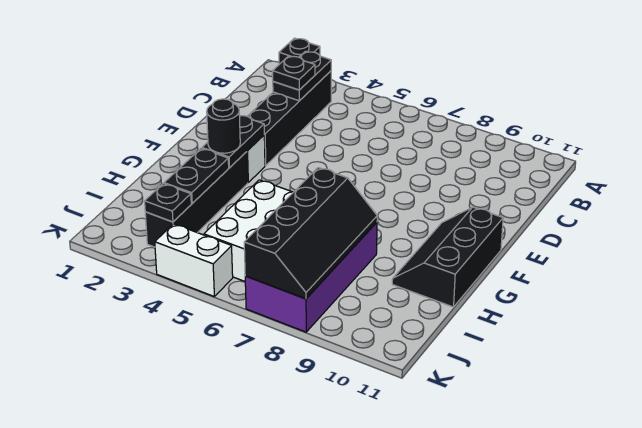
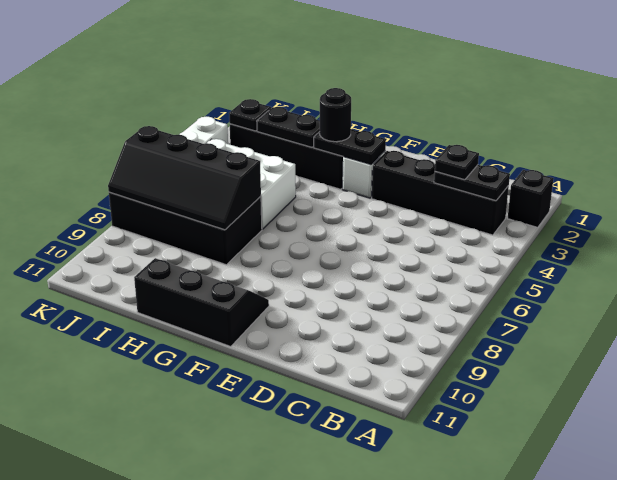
purple brick H7:K8 level 1 -> black brick H7:K8 level 1

